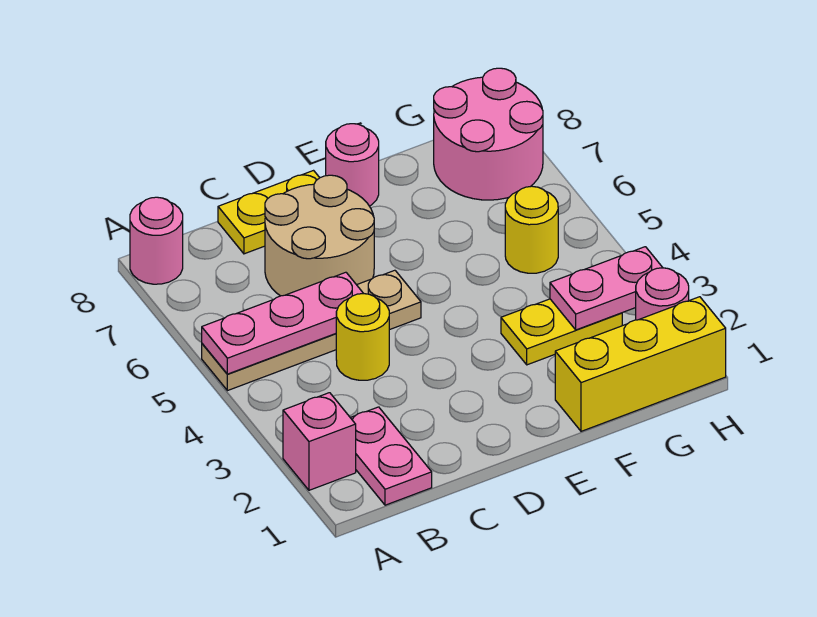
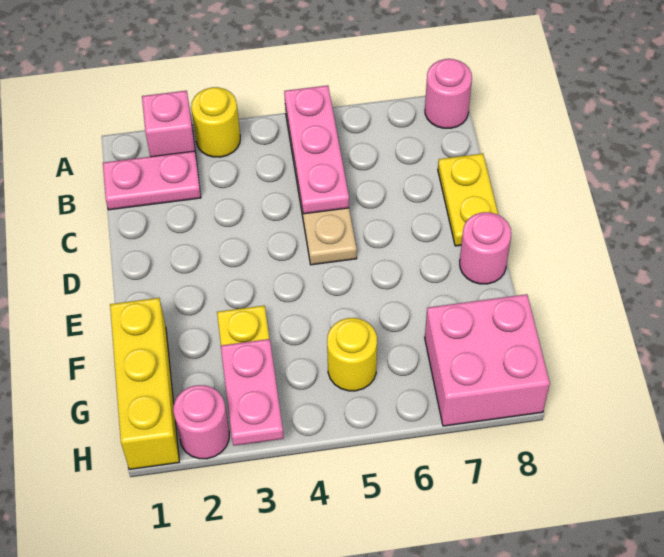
yellow round brick C4 level 1 -> yellow round brick A3 level 1
tan round brick C6:D7 level 1 -> none
pink round brick G7:H8 level 1 -> pink brick G7:H8 level 1

